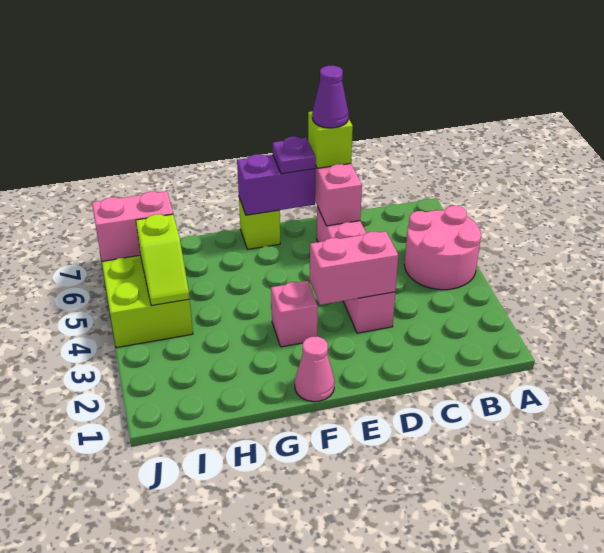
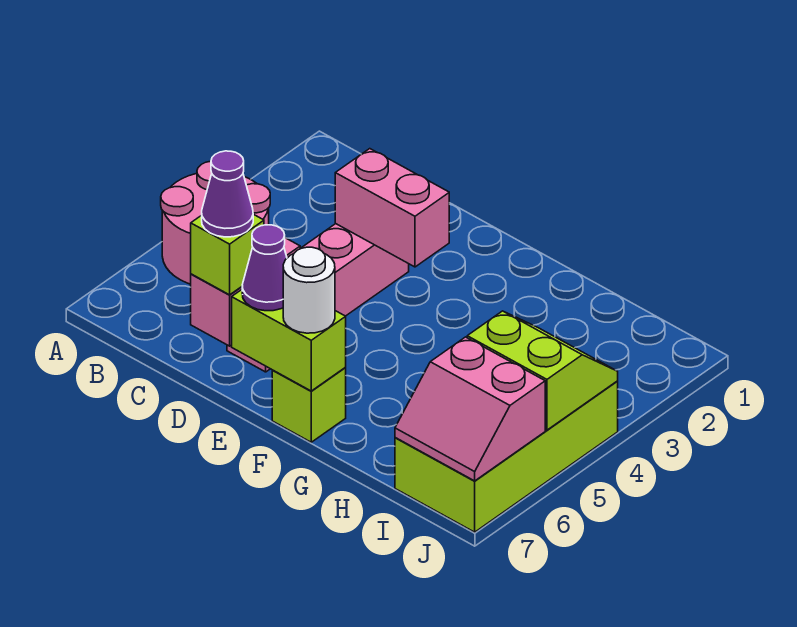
purple brick E7:F7 level 2 -> lime brick E7:F7 level 2
purple plate E7 level 3 -> purple cone E7 level 3
pink cone F1 level 1 -> none
pink brick F3 level 1 -> none
none -> white round brick F7 level 3
lime slope I4:I5 level 2 top 5 -> lime slope I4:J5 level 2 top 5

